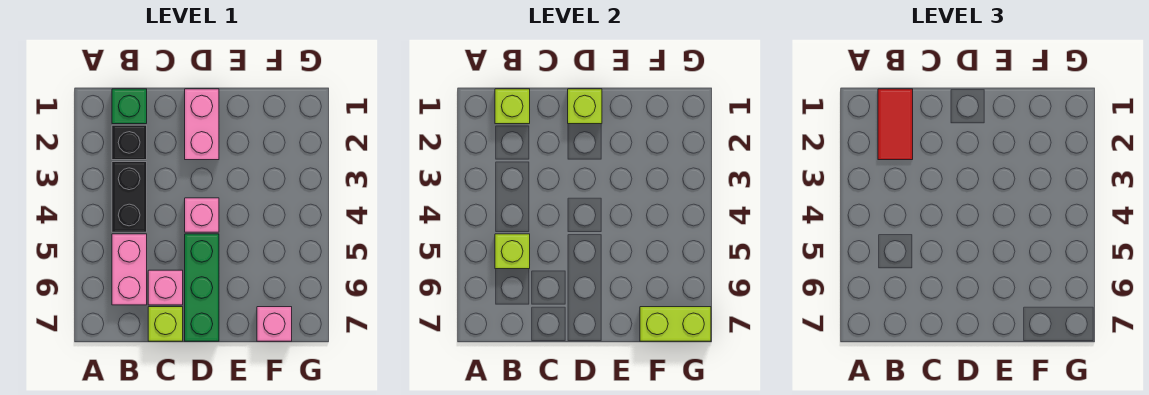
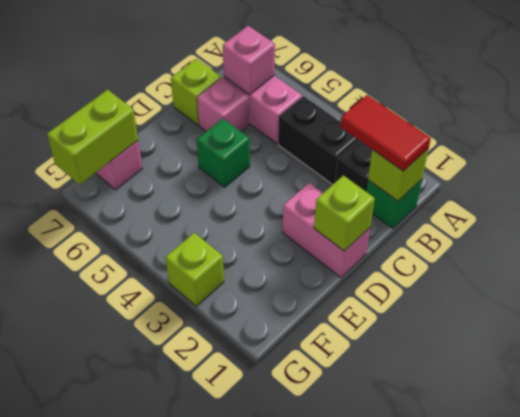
lime brick B5 level 2 -> lime brick G3 level 1
pink brick D4 level 1 -> pink brick B6 level 2
green brick D5:D7 level 1 -> green brick D5 level 1

